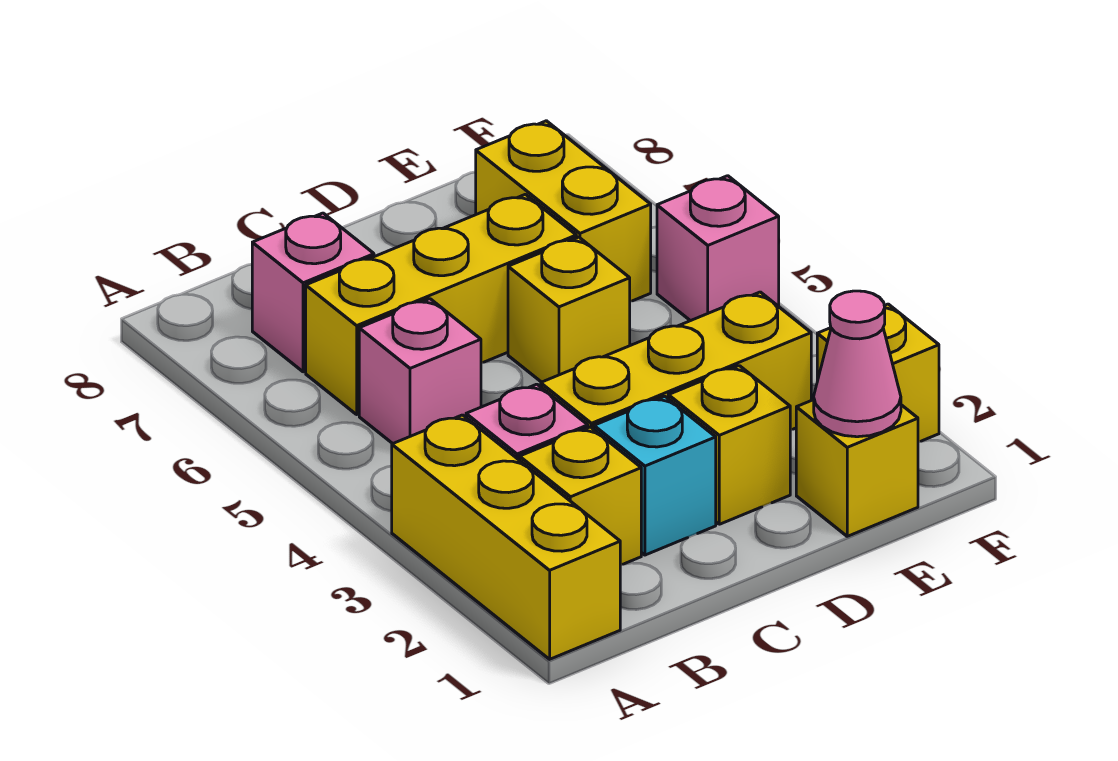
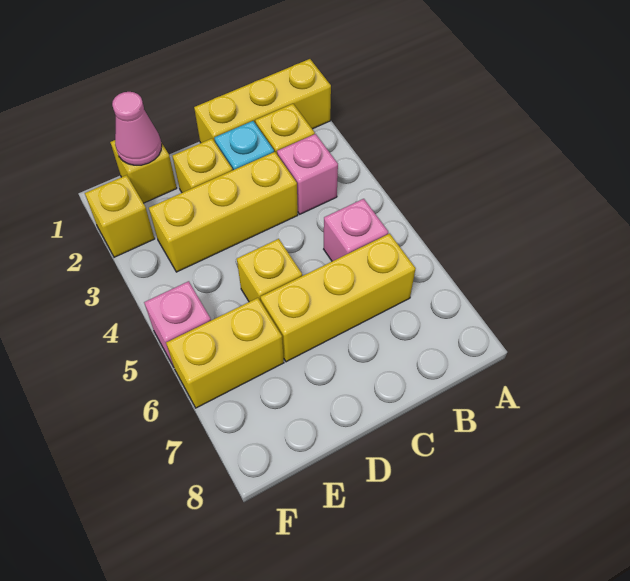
yellow brick A1:A3 level 1 -> yellow brick A1:C1 level 1
pink brick B7 level 1 -> none
yellow brick E6:E7 level 1 -> yellow brick E6:F6 level 1

